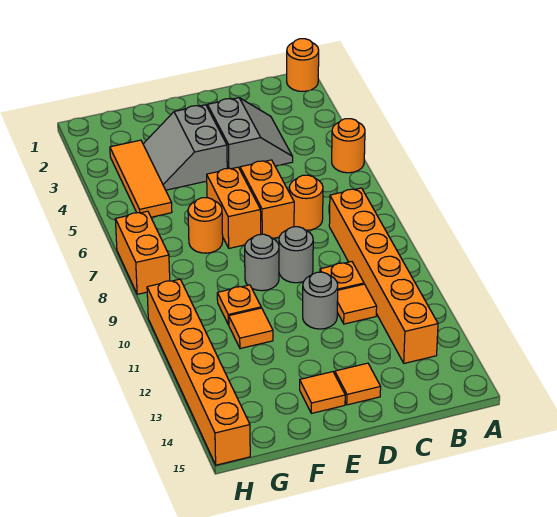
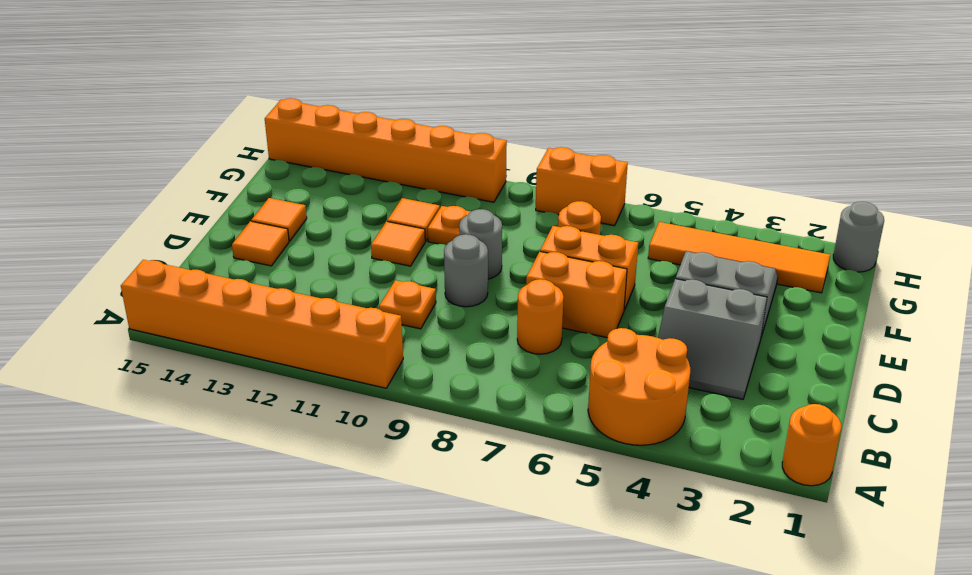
orange round brick A5 level 1 -> orange round brick A4:B5 level 1
orange brick B8:B13 level 1 -> orange brick A10:A15 level 1
orange tile C11 level 1 -> orange tile E11 level 1
grey round brick D11 level 1 -> grey round brick H1 level 1
orange tile G3:G5 level 1 -> orange tile G2:G5 level 1

